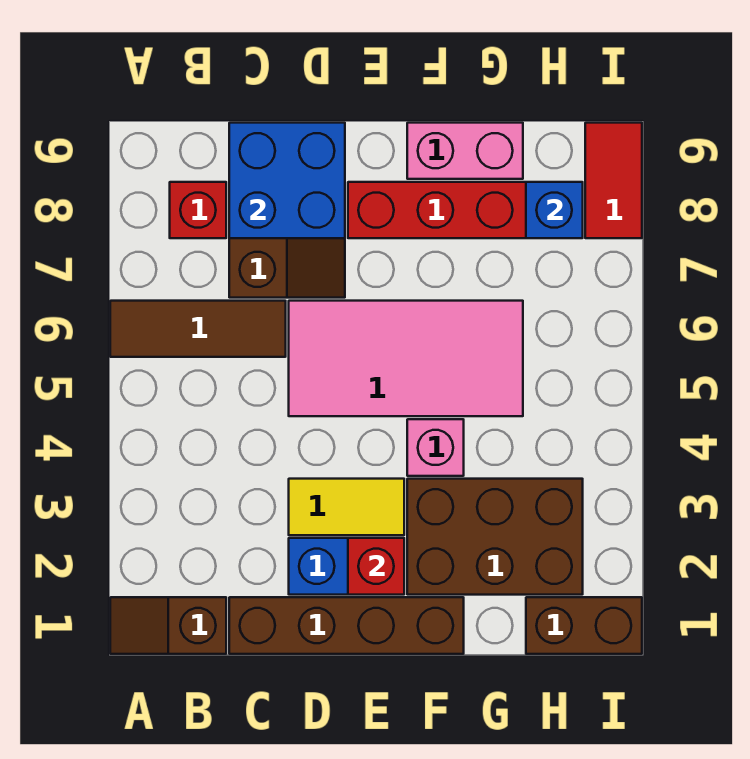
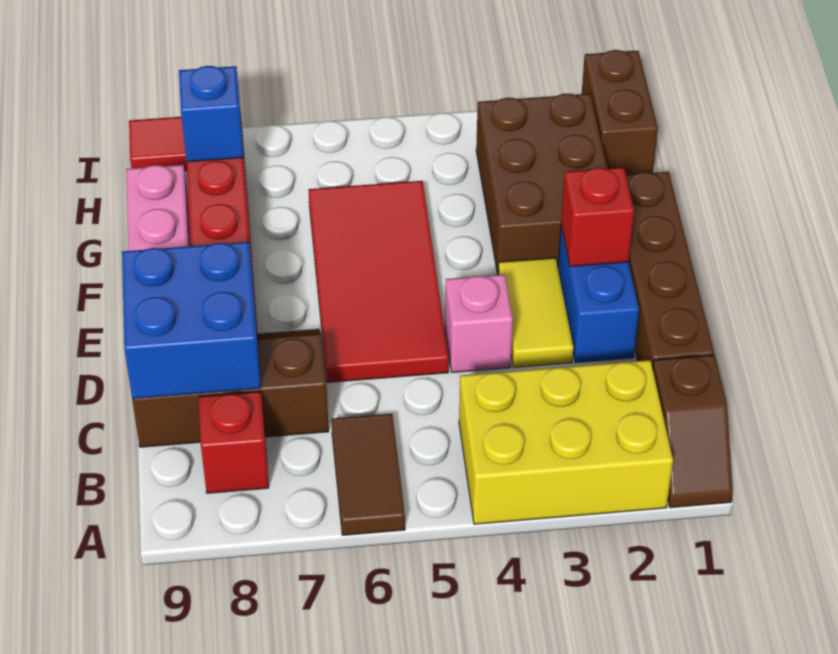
none -> yellow brick A2:B4 level 1
brown tile A6:C6 level 1 -> brown tile A6:B6 level 1
pink tile D5:G6 level 1 -> red tile D5:G6 level 1
pink brick F4 level 1 -> pink brick D4 level 1

